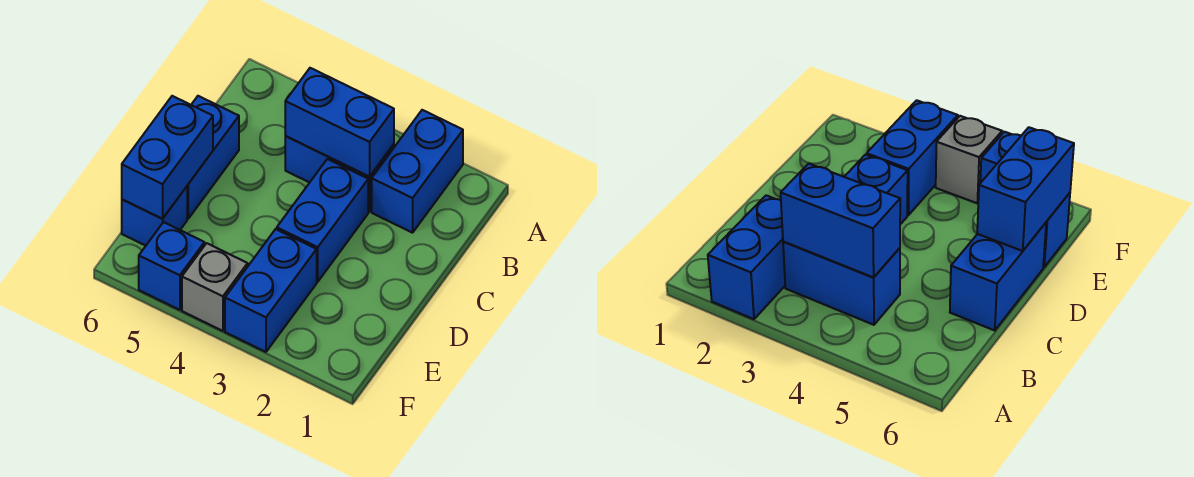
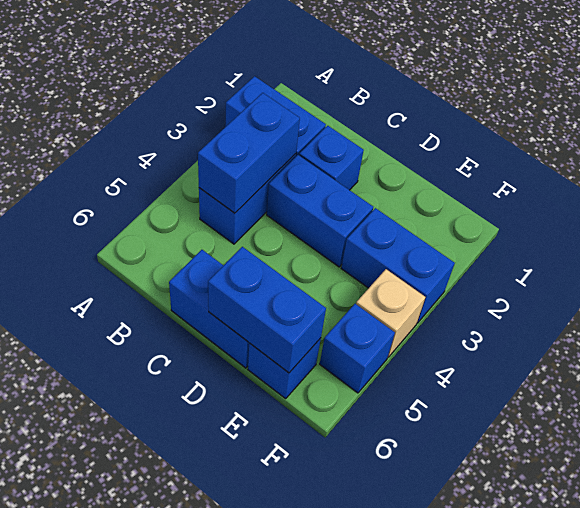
none -> blue brick C2 level 1
grey brick F4 level 1 -> tan brick F4 level 1

